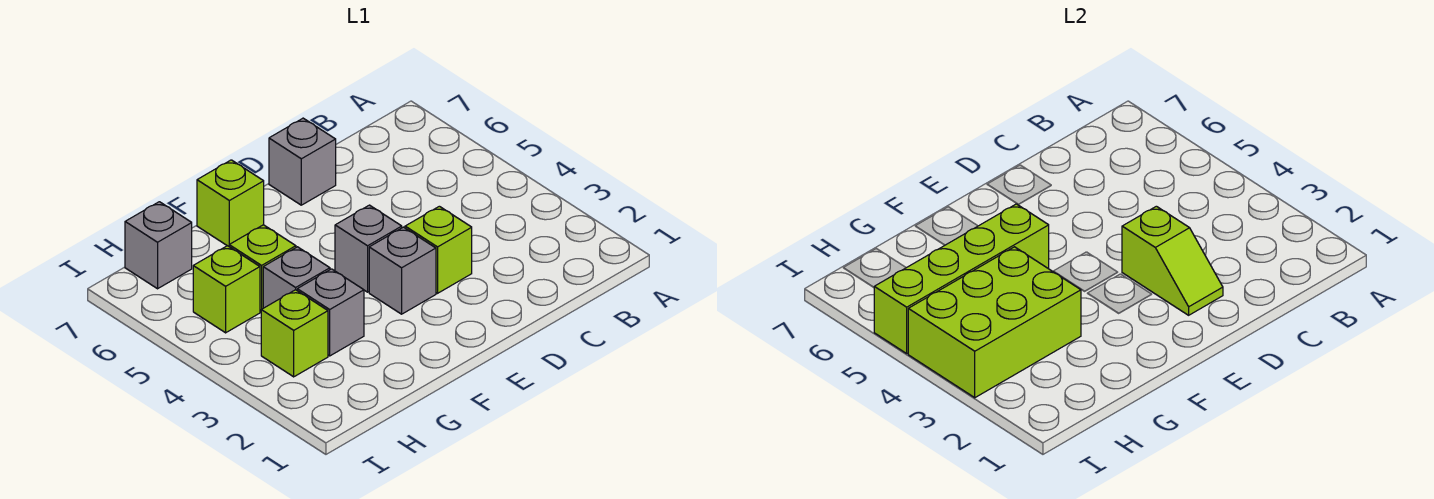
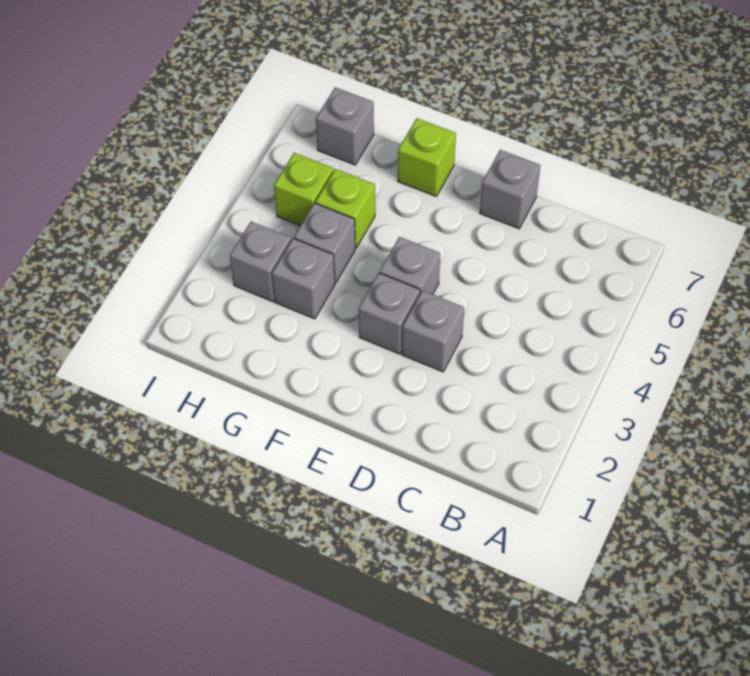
lime slope D2:D3 level 2 top 3 -> none
lime brick D3 level 1 -> grey brick D3 level 1
lime brick F5:I5 level 2 -> none
lime brick G3:I4 level 2 -> none
lime brick H3 level 1 -> grey brick H3 level 1

